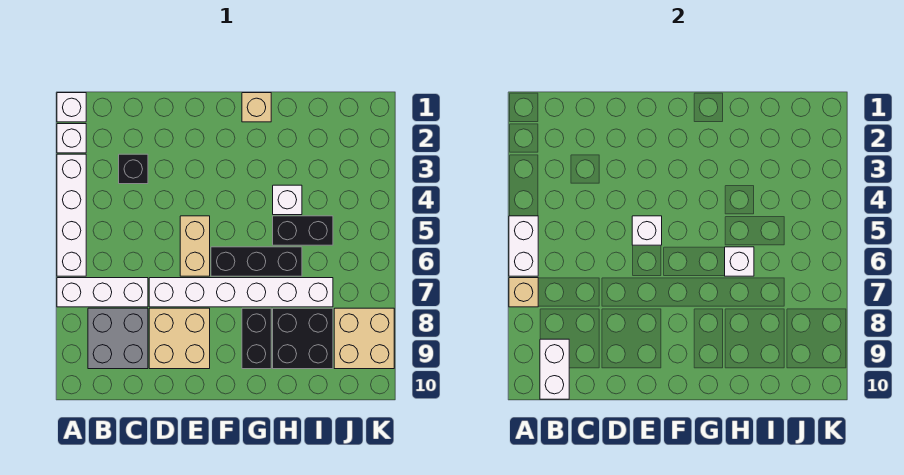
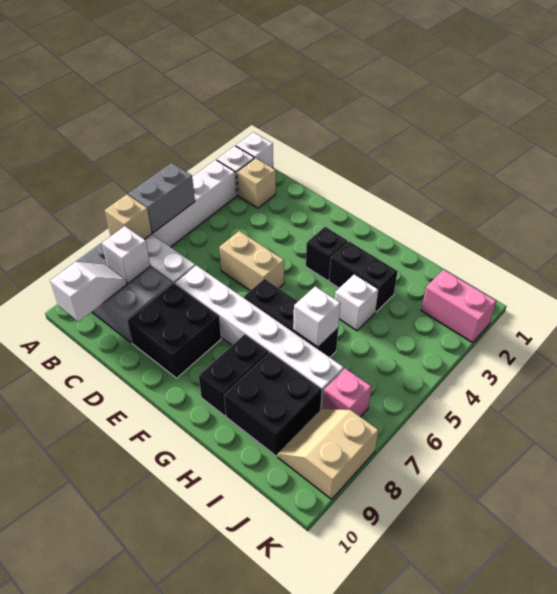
white brick A5:A6 level 2 -> grey brick A5:A6 level 2
grey brick B8:C9 level 1 -> grey brick A8:C9 level 1
white brick B9:B10 level 2 -> white slope B9:B10 level 2 top 10
black brick C3 level 1 -> black brick F3 level 1
tan brick D8:E9 level 1 -> black brick D8:E9 level 1
tan brick E5:E6 level 1 -> tan brick D5:E5 level 1
white brick E5 level 2 -> white brick B8 level 2
tan brick G1 level 1 -> tan brick B2 level 1
black brick H5:I5 level 1 -> black brick G3:H3 level 1
none -> pink brick J2:K2 level 1
none -> pink brick J7 level 1
tan brick J8:K9 level 1 -> tan slope J8:K9 level 1 top K

